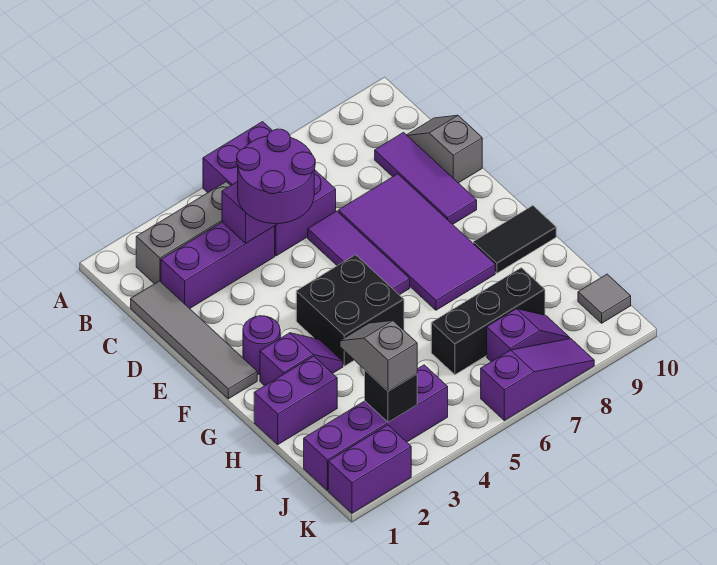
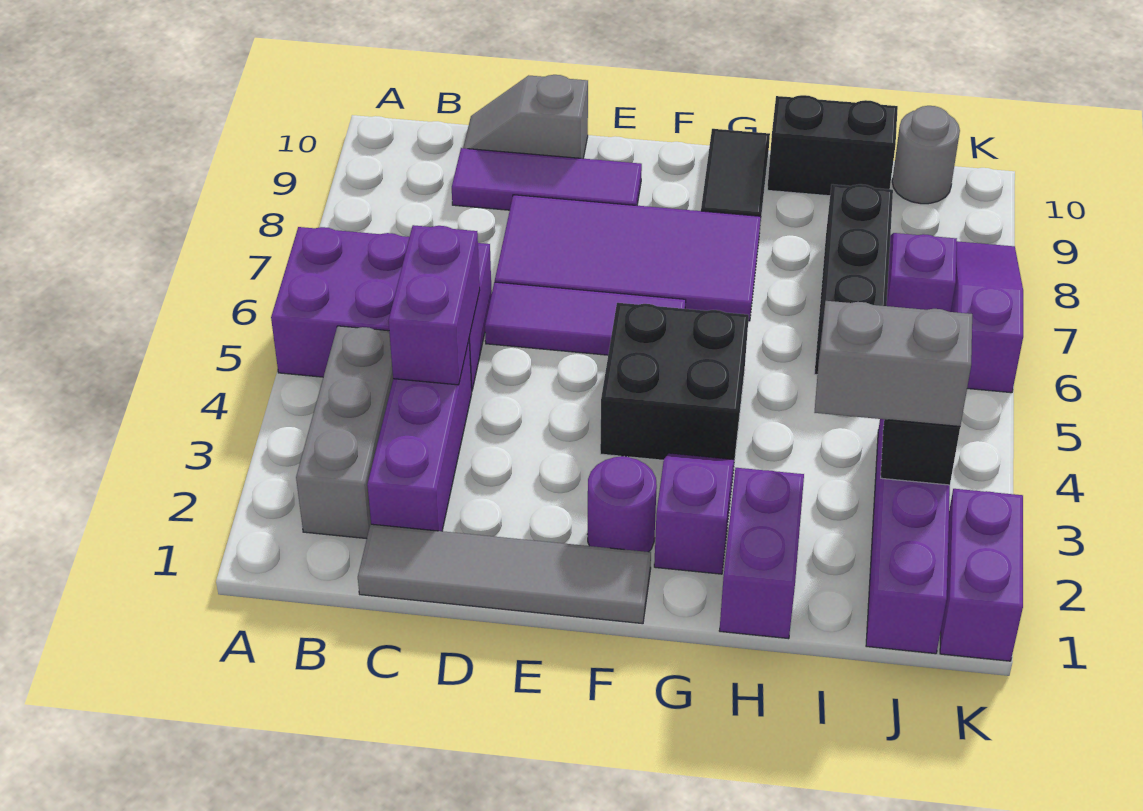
purple round brick C4:D5 level 3 -> none
none -> black brick H10:I10 level 1
grey slope I3:J3 level 3 top J -> grey brick I3:J3 level 3
grey tile J10 level 1 -> grey round brick J10 level 1

